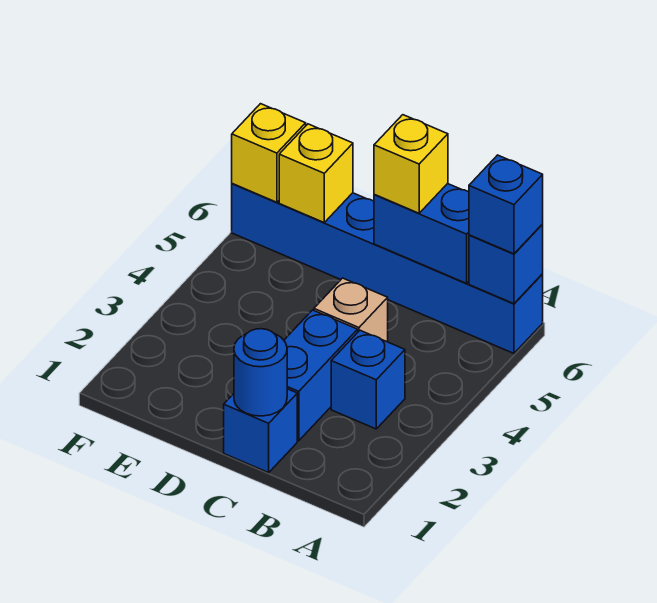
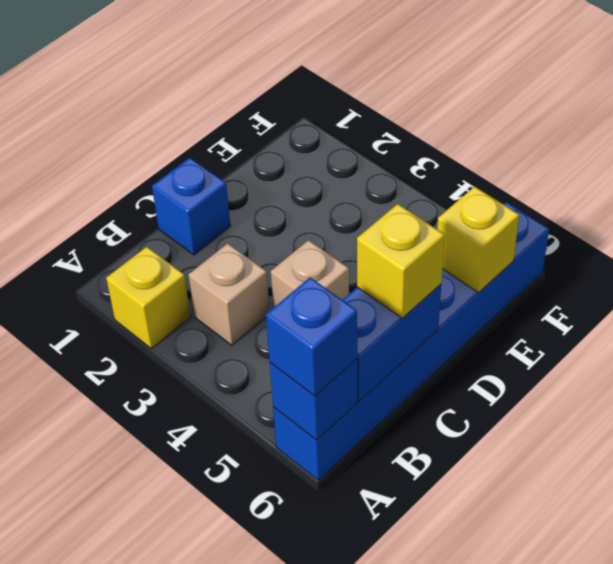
blue brick B3 level 1 -> tan brick B3 level 1
blue round brick C1 level 2 -> none
blue brick C2:C3 level 1 -> none
yellow brick F6 level 2 -> yellow brick A2 level 1

